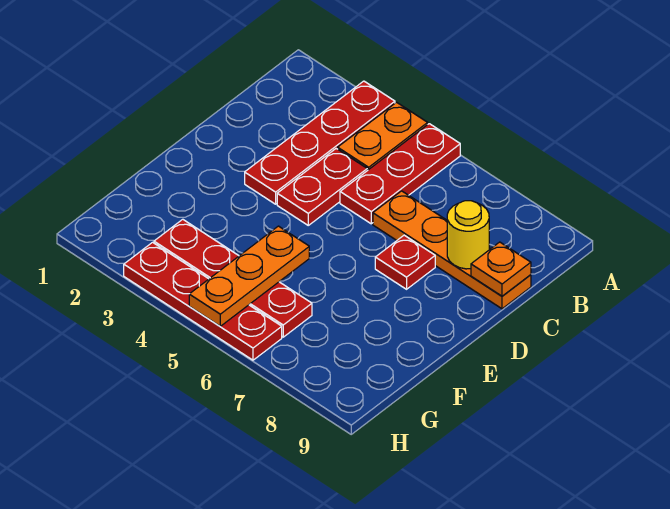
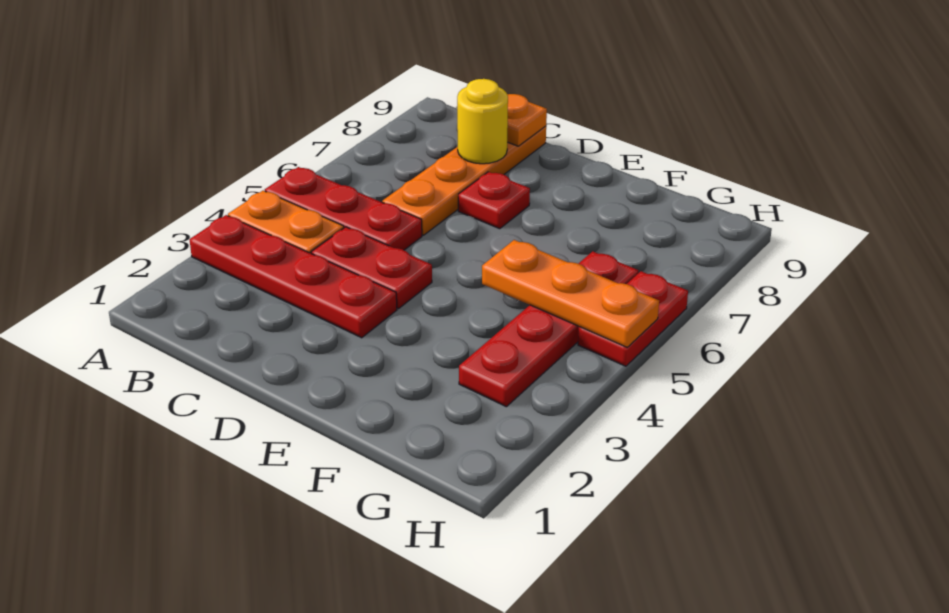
red plate H3:H6 level 1 -> red plate H5:H6 level 1

